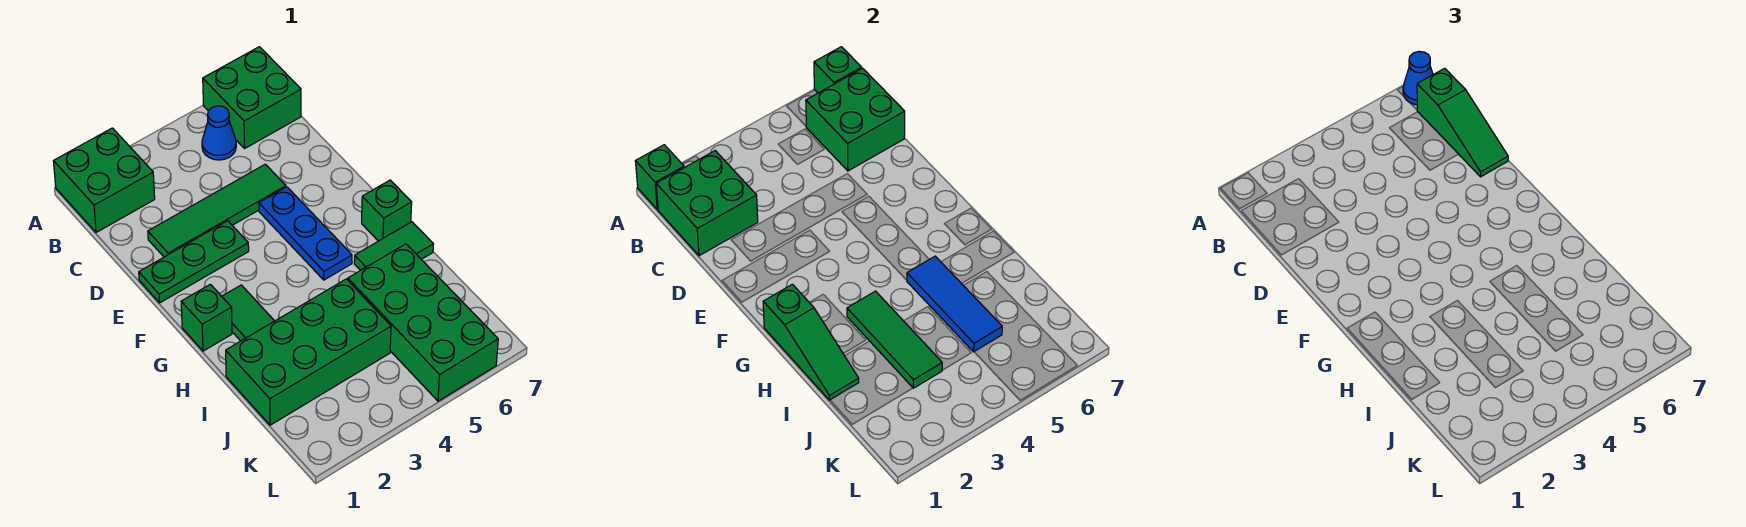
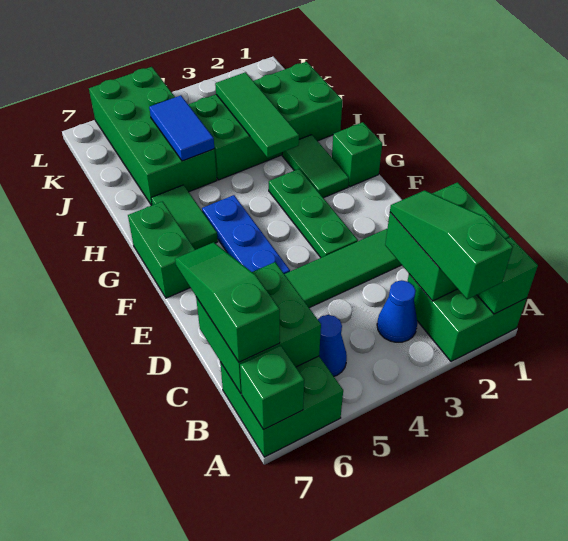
blue cone A7 level 3 -> blue cone B3 level 1
green plate E1:E3 level 1 -> green plate E3:G3 level 1
green slope G1:I1 level 2 top G -> green slope A2:C2 level 3 top A
green brick G7 level 1 -> green brick F7:G7 level 1
blue tile H5:J5 level 2 -> blue tile I5:J5 level 2
green tile H6:H7 level 1 -> green tile G6:H6 level 1

